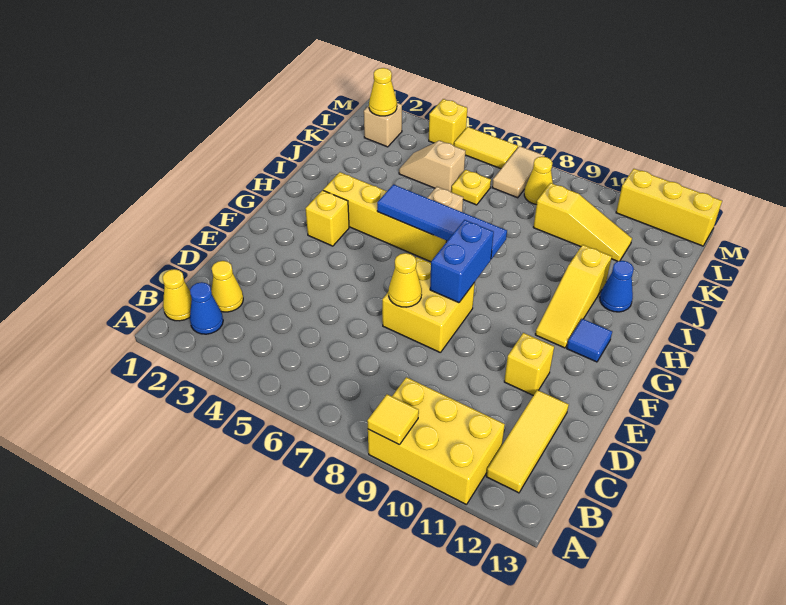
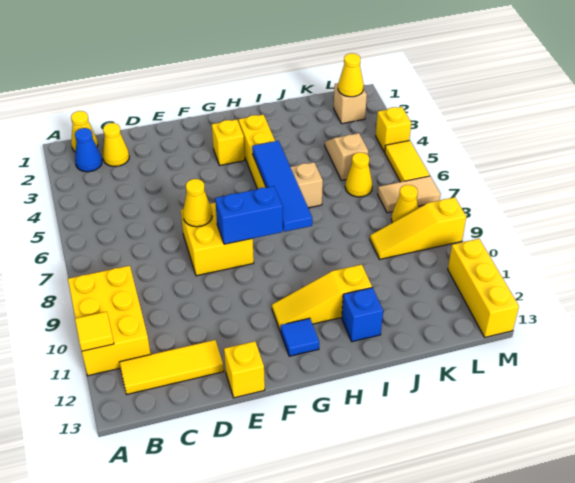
yellow tile A9 level 2 -> yellow tile A11 level 2
yellow brick E11 level 1 -> yellow brick E13 level 1
blue cone I12 level 1 -> blue brick I12 level 1
yellow plate K6 level 1 -> yellow cone K6 level 1
yellow slope K9:K11 level 1 top 9 -> yellow slope K9:M9 level 1 top M

